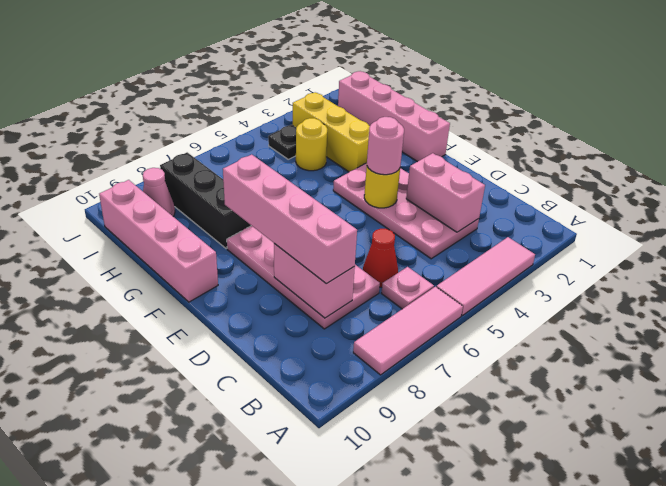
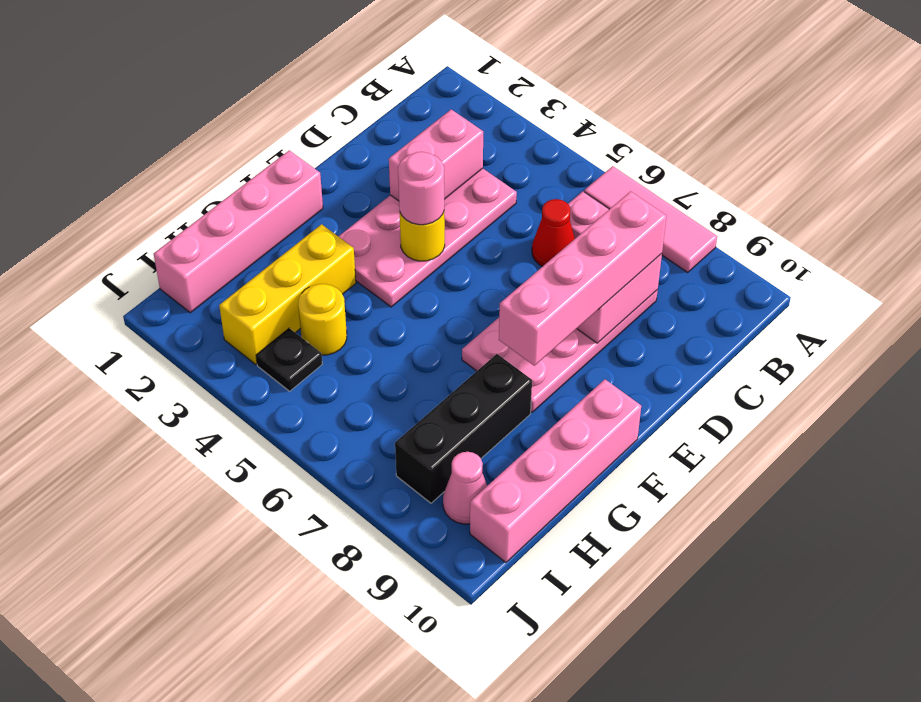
pink tile A3:A5 level 1 -> none

